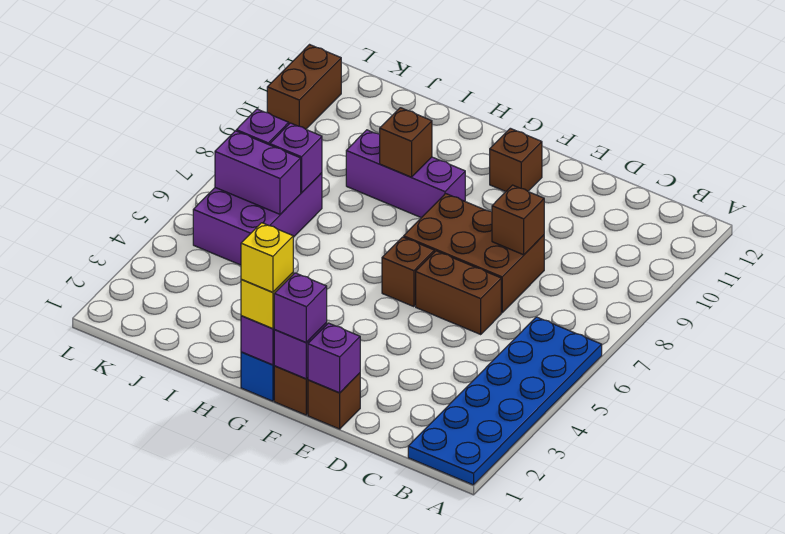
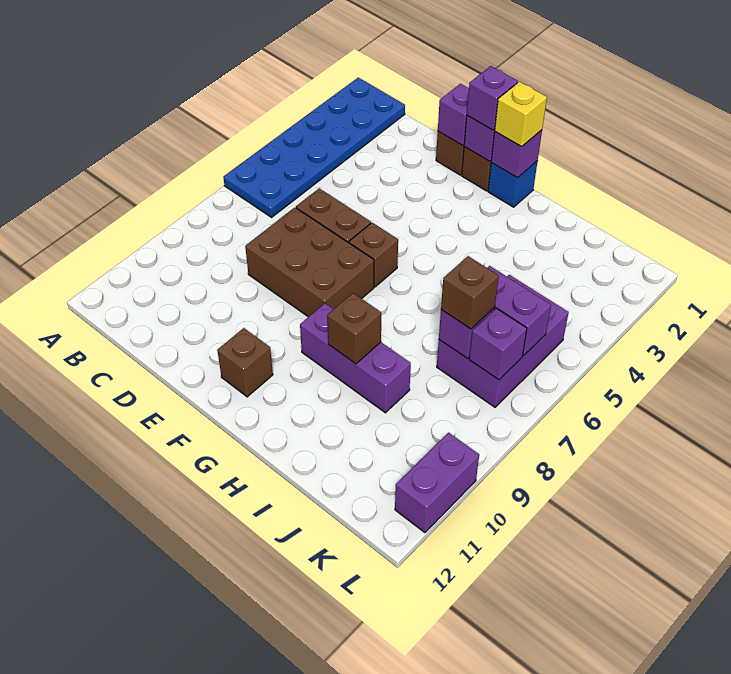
brown brick D8 level 2 -> brown brick J7 level 3
yellow brick G1 level 4 -> none
brown brick L10:L11 level 1 -> purple brick L10:L11 level 1

